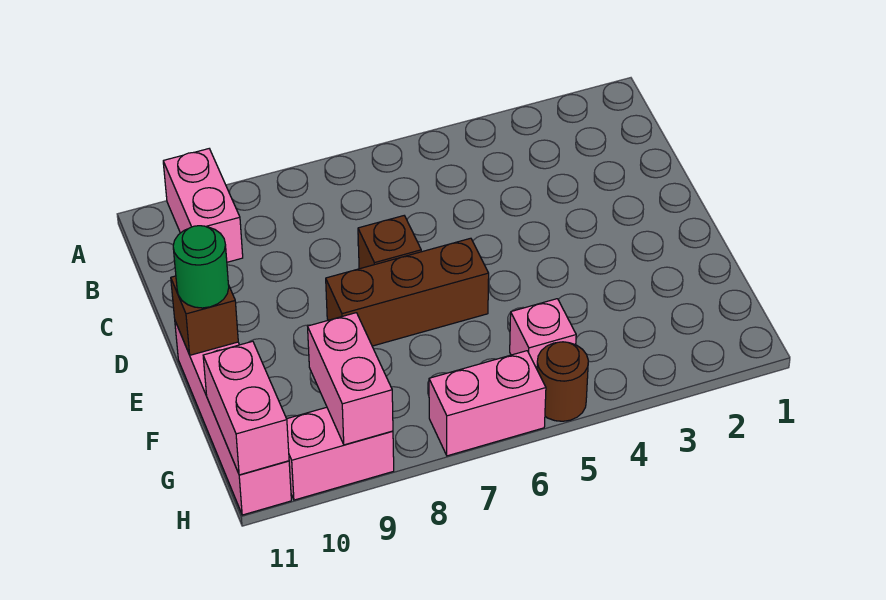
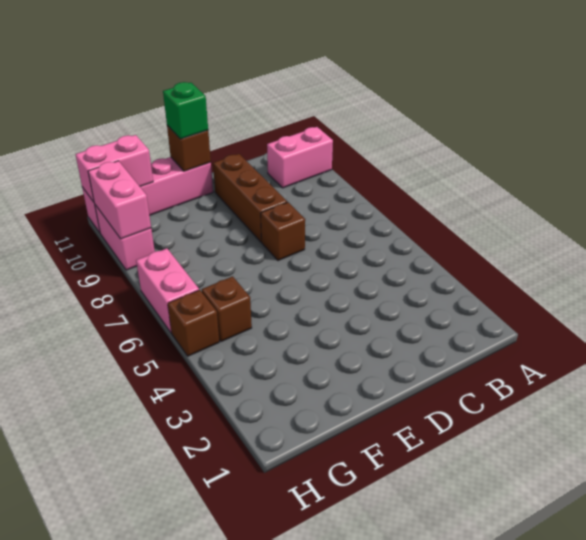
brown brick E6:E8 level 1 -> brown brick D8:D10 level 1
green round brick E11 level 3 -> green brick E11 level 3
pink brick G5 level 1 -> brown brick G5 level 1
pink brick G9:H9 level 2 -> pink brick H9:H10 level 2
brown round brick H5 level 1 -> brown brick H5 level 1

